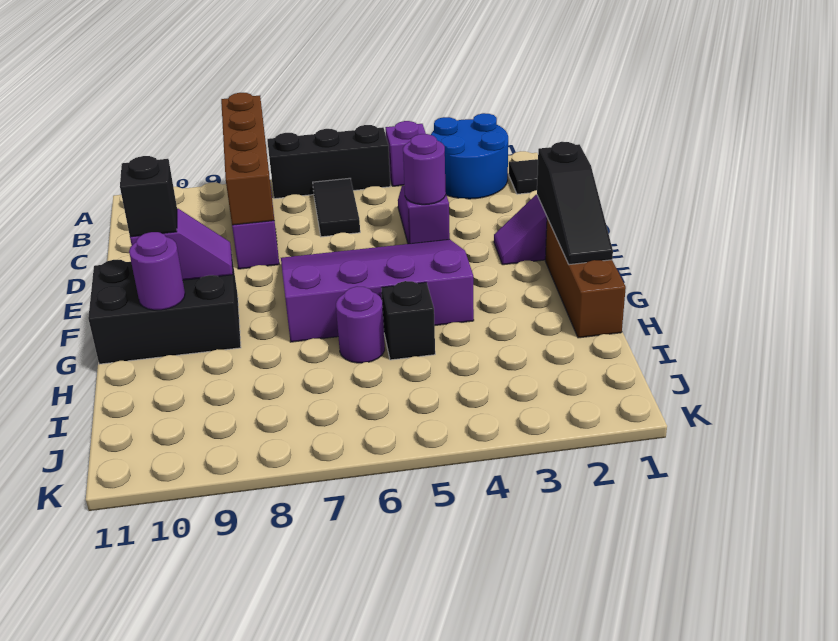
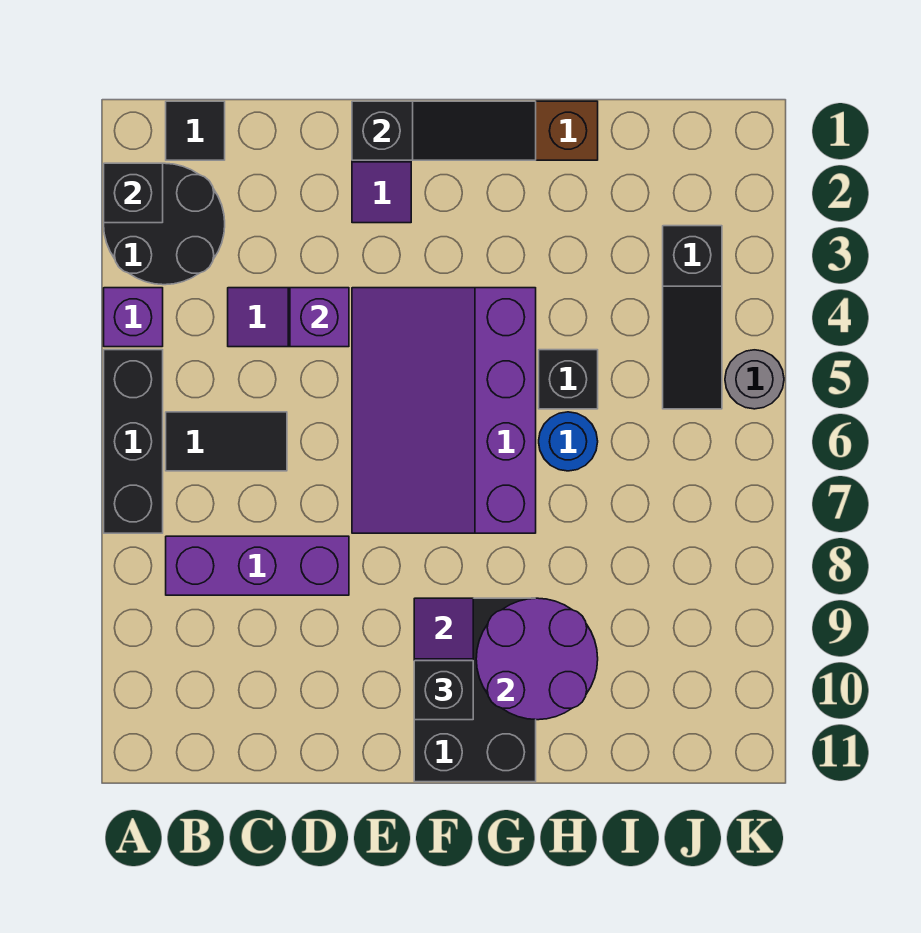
blue round brick A2:B3 level 1 -> black round brick A2:B3 level 1
none -> black brick A2 level 2
brown brick A8:D8 level 2 -> none
purple round brick D4 level 2 -> purple brick D4 level 2
purple round brick G10 level 2 -> purple round brick G9:H10 level 2
purple round brick H6 level 1 -> blue round brick H6 level 1
none -> black slope J3:J5 level 1 top 3
none -> grey round brick K5 level 1

